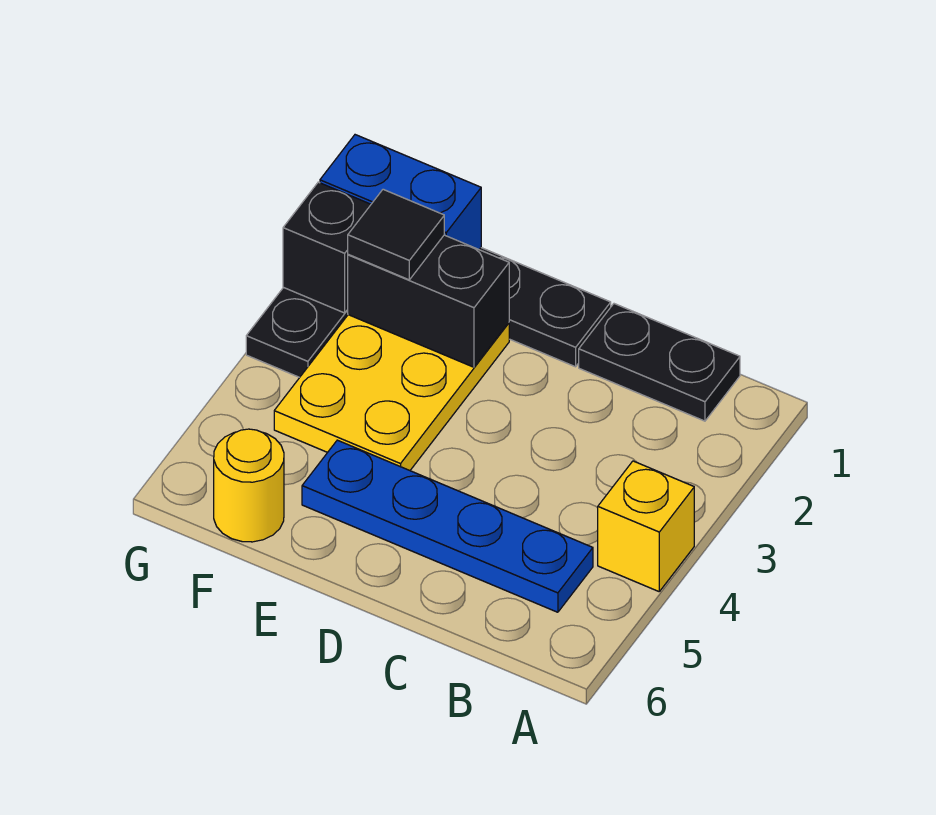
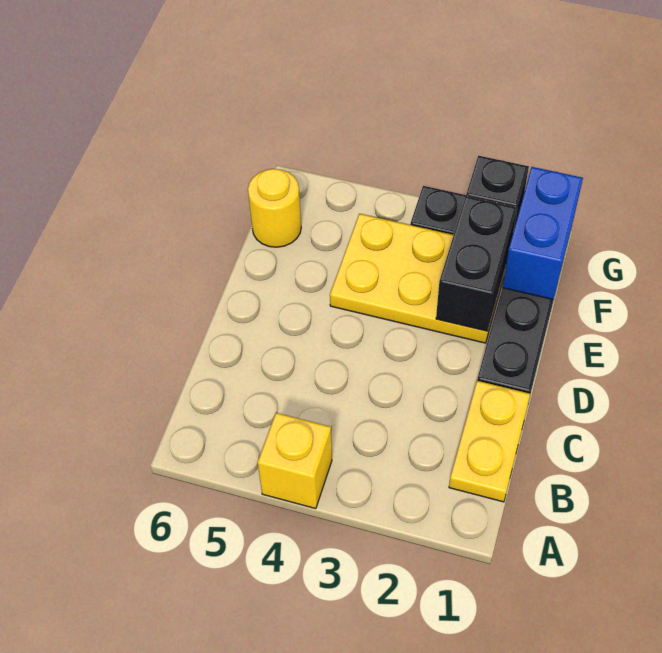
black plate B1:C1 level 1 -> yellow plate B1:C1 level 1
blue plate B5:E5 level 1 -> none
black tile F2 level 3 -> none

